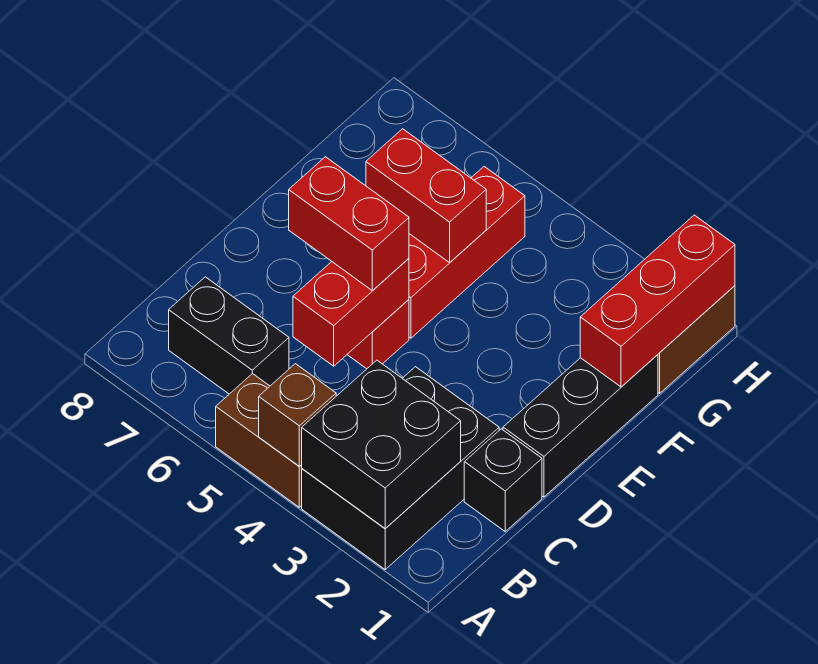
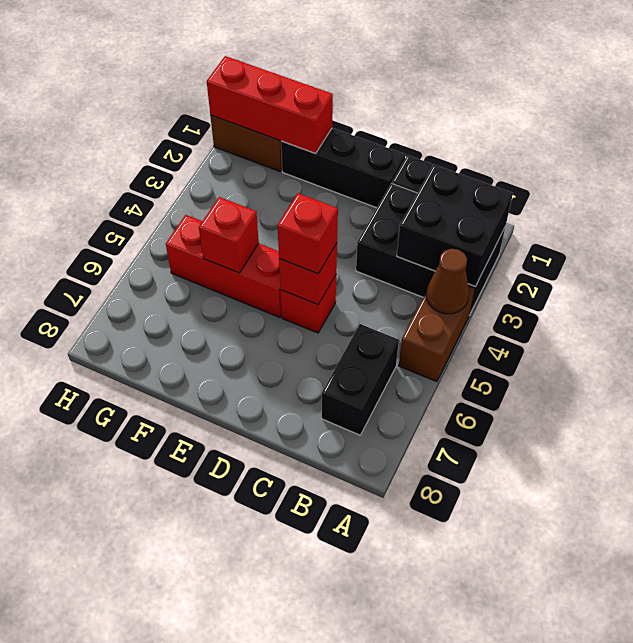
brown brick A4 level 2 -> brown cone A4 level 2
red brick C5:D5 level 2 -> red brick D5 level 2
red brick D5:D6 level 3 -> red brick D5 level 3
red brick F5:F6 level 2 -> red brick F5 level 2

